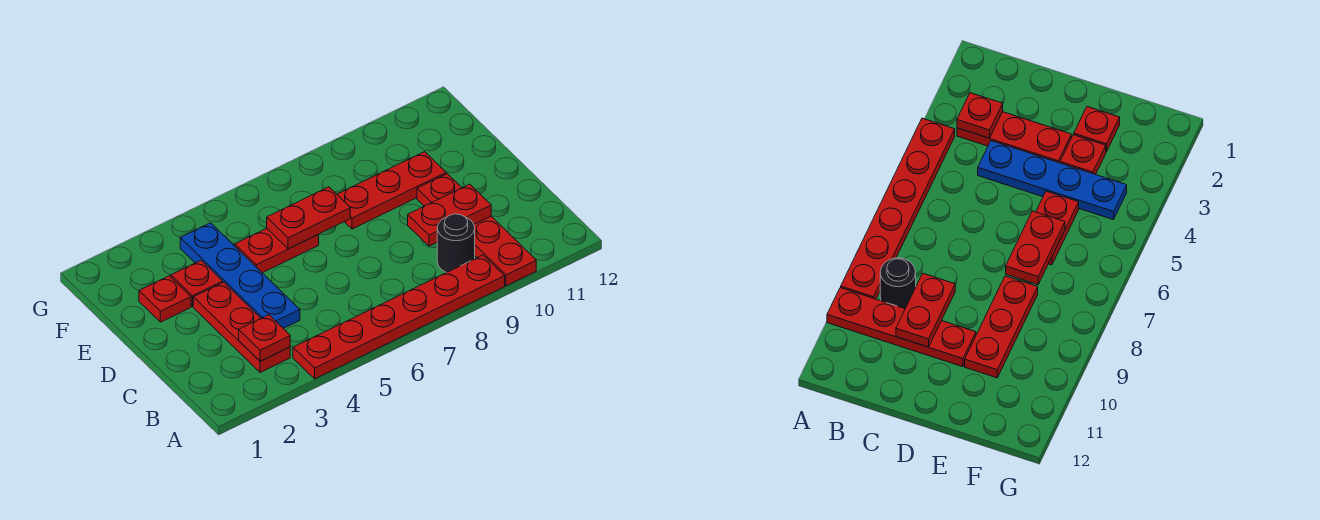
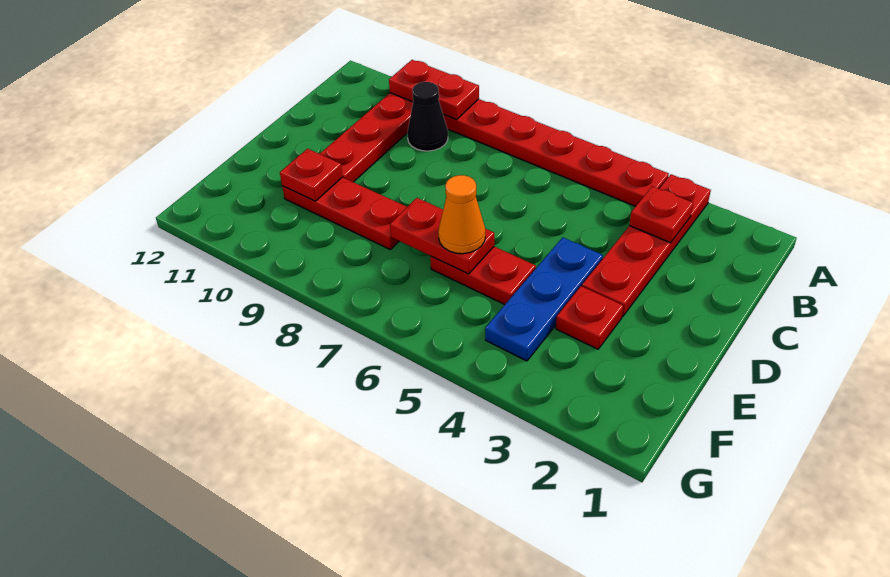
red plate B3:D3 level 1 -> red plate A3:D3 level 1
black round brick B9 level 1 -> black cone B9 level 1
blue plate C4:F4 level 1 -> blue plate D4:F4 level 1
red plate C9:C10 level 2 -> red plate A9:A10 level 2
red plate E2 level 1 -> red plate E10 level 2
none -> orange cone E6 level 3

